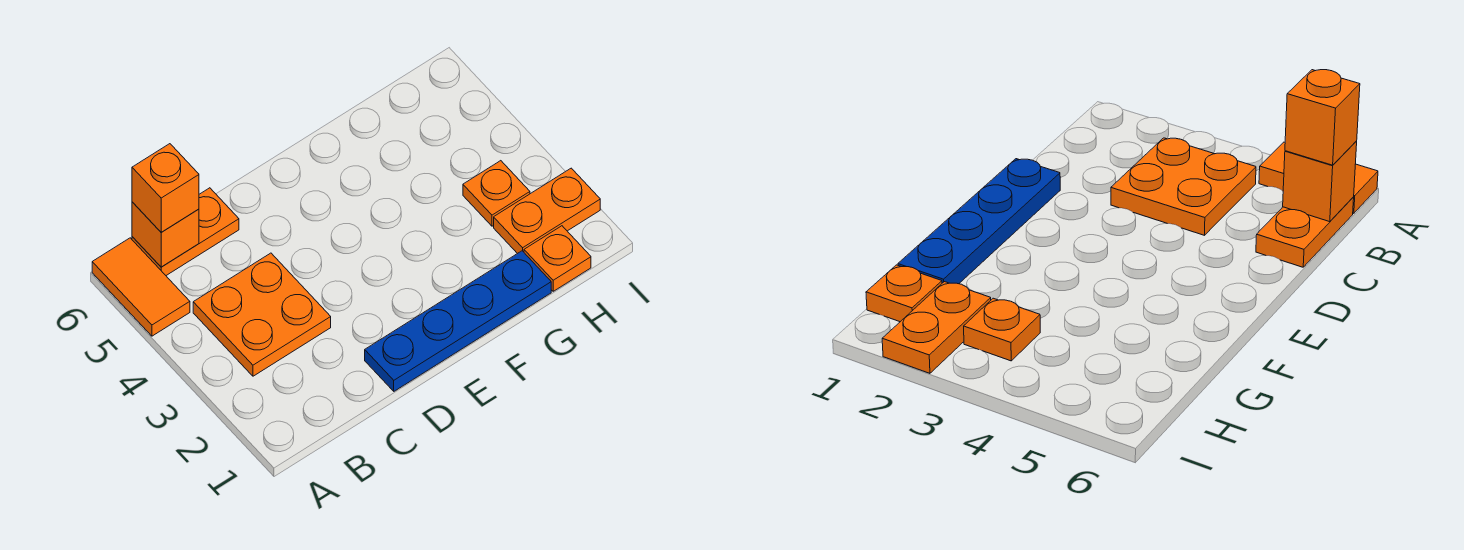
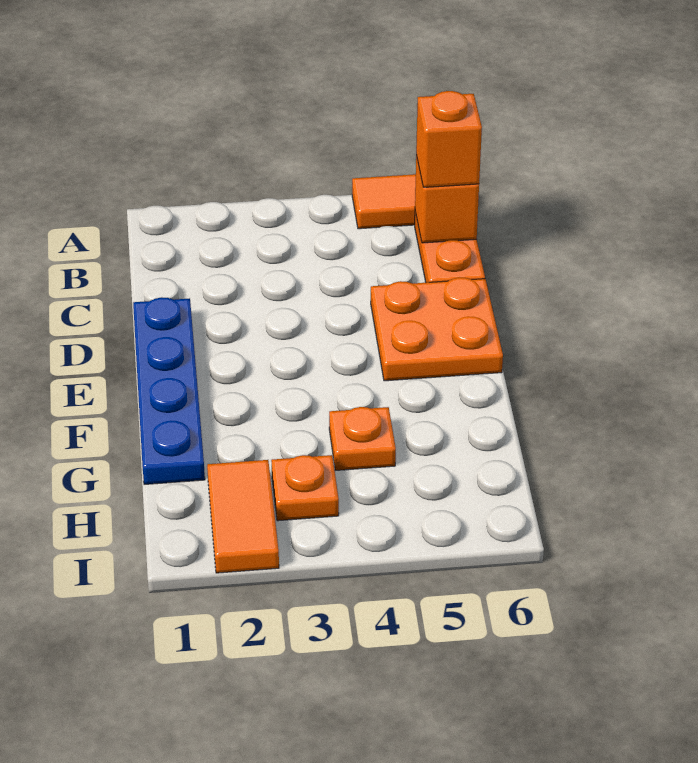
orange plate B3:C4 level 1 -> orange plate D5:E6 level 1
orange plate H1 level 1 -> orange plate G4 level 1
orange plate H2:I2 level 1 -> orange tile H2:I2 level 1

